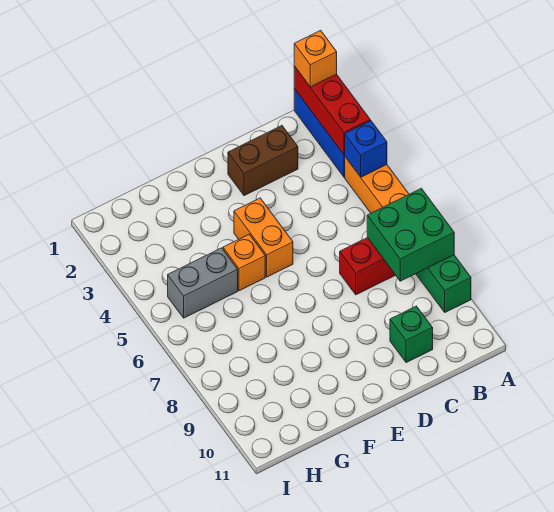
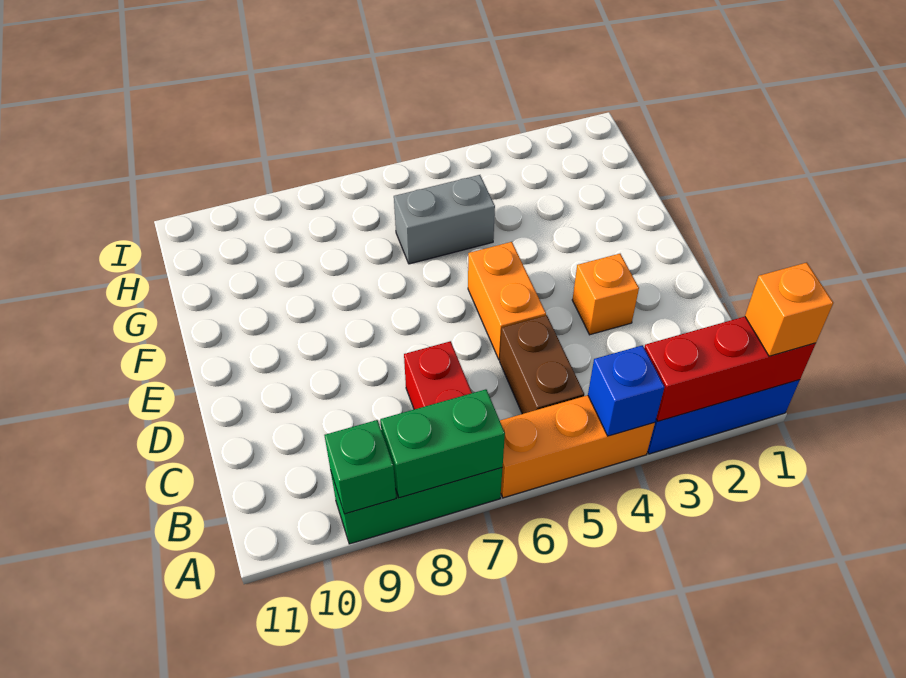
green brick A7:B8 level 2 -> green brick A7:A8 level 2
brown brick C2:D2 level 1 -> brown brick B5:C5 level 1
green brick C10 level 1 -> green brick A9 level 2
orange brick E4:E5 level 1 -> orange brick D5:E5 level 1
orange brick F5 level 1 -> orange brick D3 level 1
grey brick G5:H5 level 1 -> grey brick G5:G6 level 1

